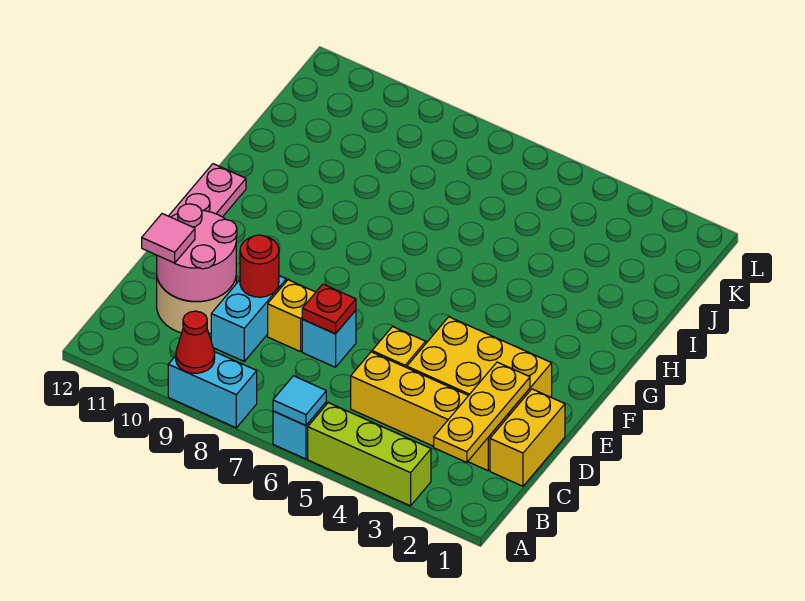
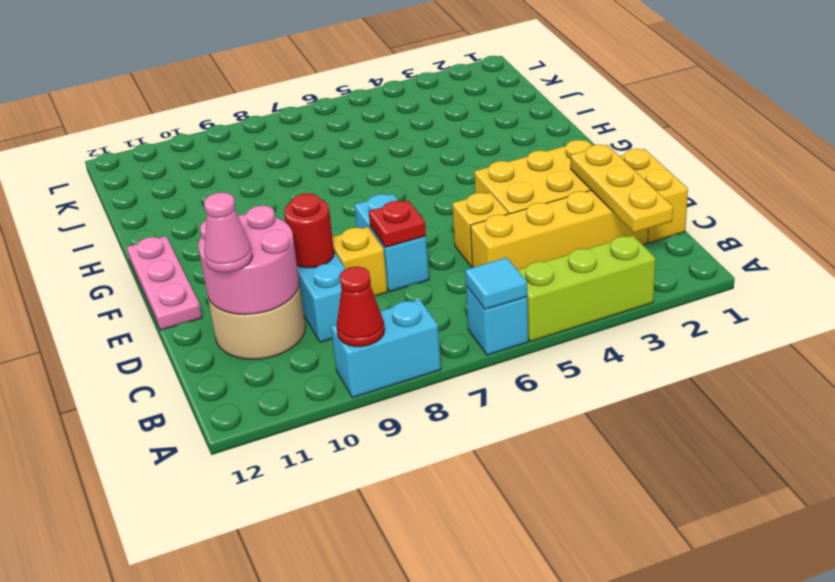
pink tile C11 level 3 -> pink cone C11 level 3
cyan brick D7 level 1 -> cyan brick D7:E7 level 1

